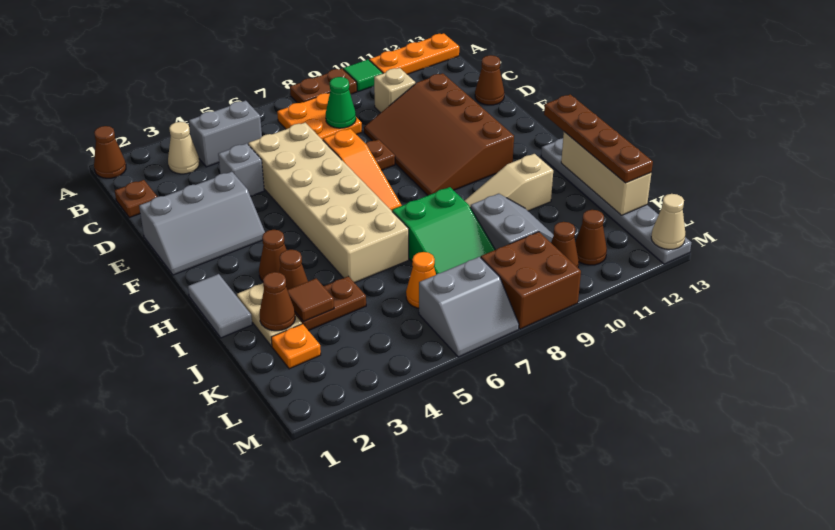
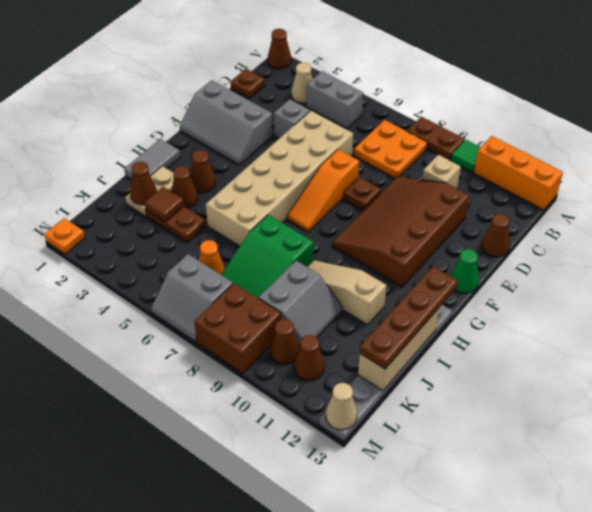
orange plate A11:A13 level 1 -> orange brick A11:A13 level 1
green cone C8 level 2 -> green cone F13 level 1
orange plate K2 level 1 -> orange plate M1 level 1

